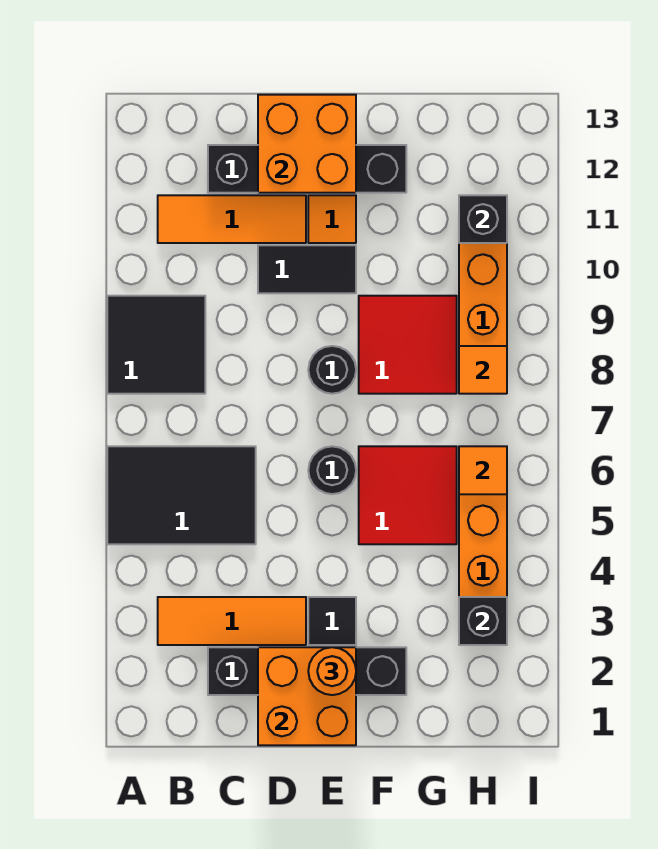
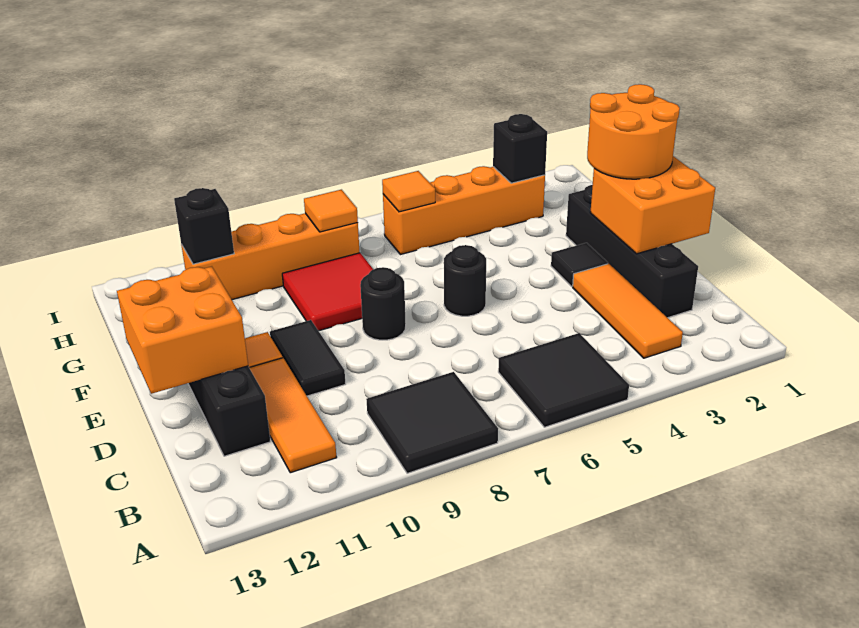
black tile A5:C6 level 1 -> black tile A5:B6 level 1
orange round brick E2 level 3 -> orange round brick E1:F2 level 3
red tile F5:G6 level 1 -> none

